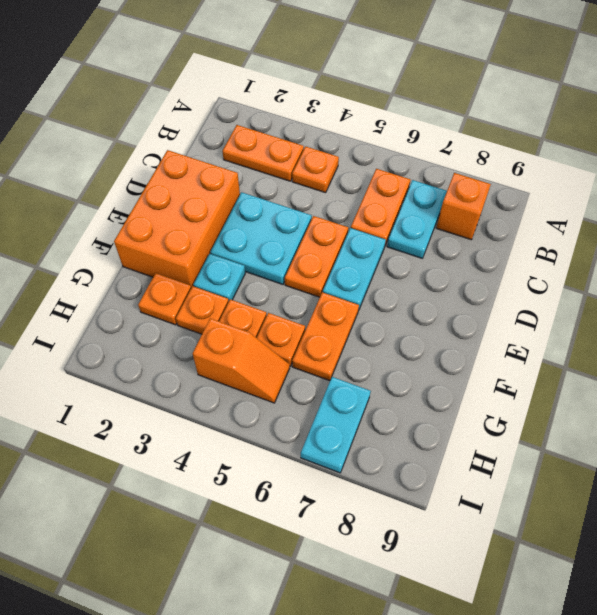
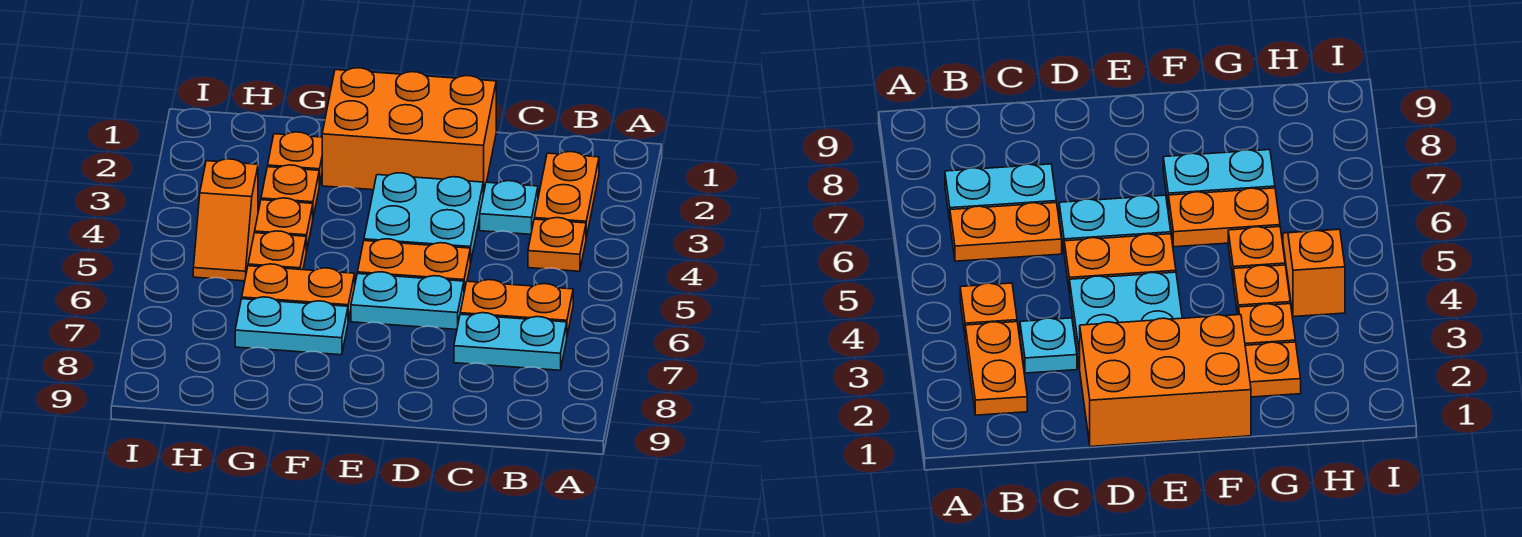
orange brick B8 level 1 -> none
cyan plate F3 level 1 -> cyan plate C3 level 1
cyan plate H7:I7 level 1 -> cyan plate F7:G7 level 1

